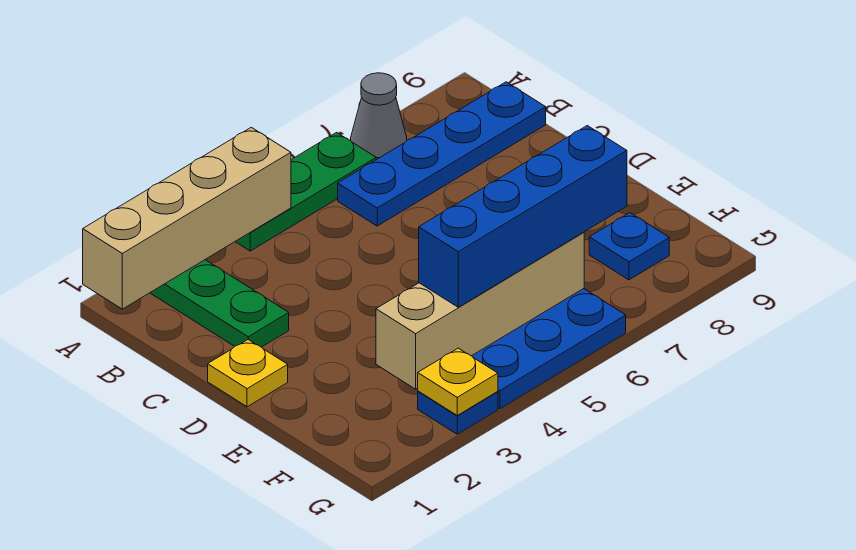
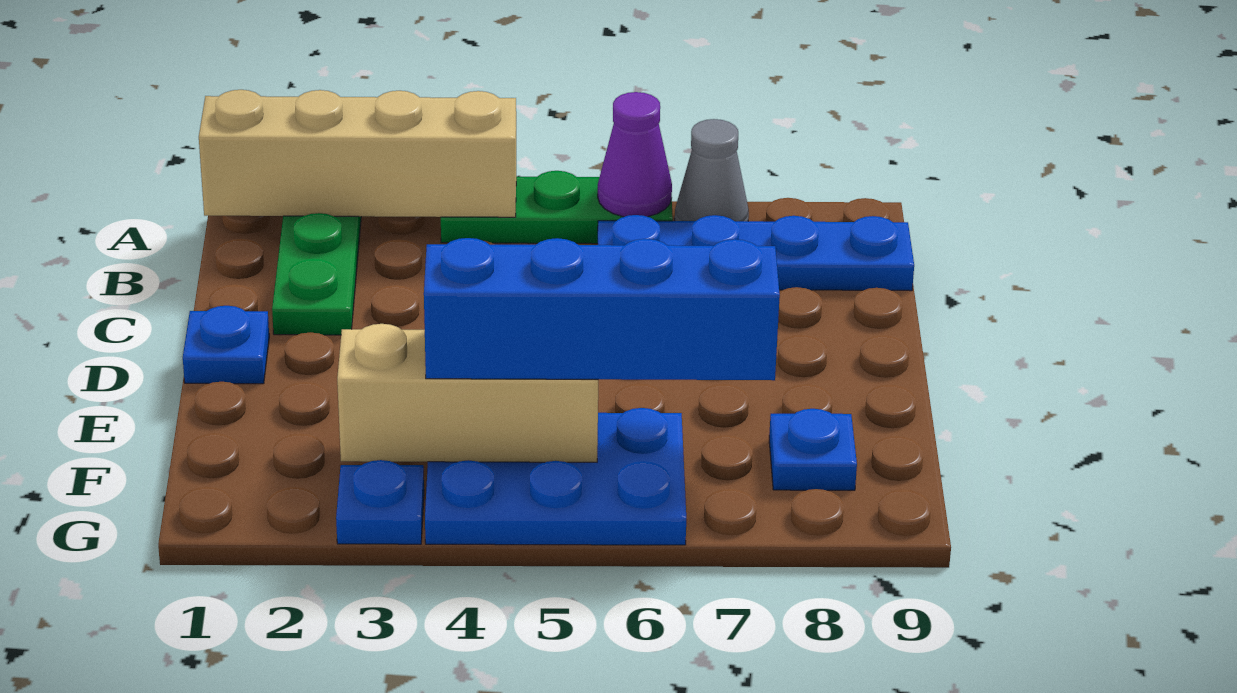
none -> purple cone A6 level 2
yellow plate D1 level 1 -> blue plate D1 level 1
tan brick F3:F6 level 2 -> tan brick F3:F5 level 2
yellow plate G3 level 2 -> none

